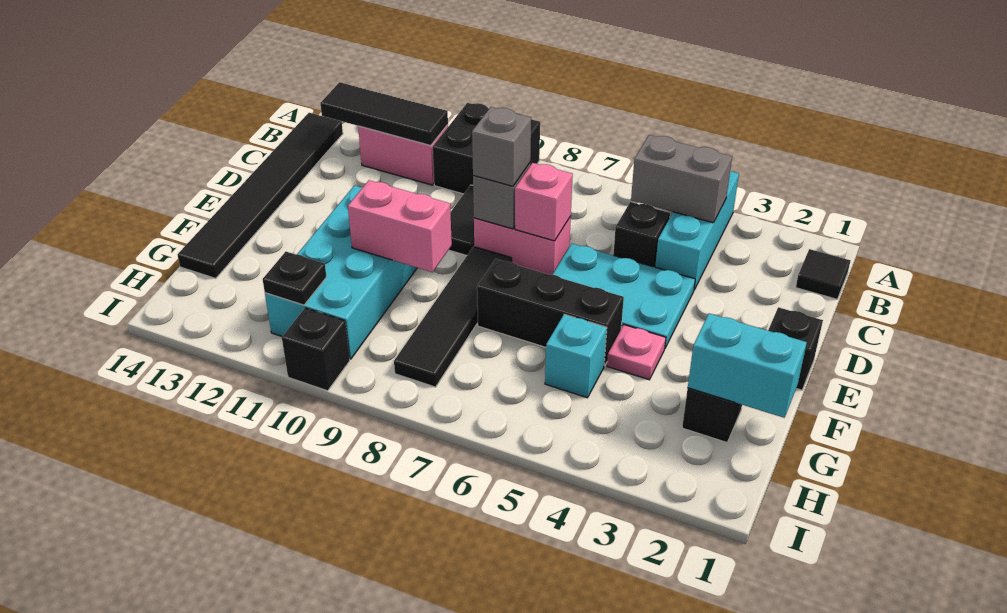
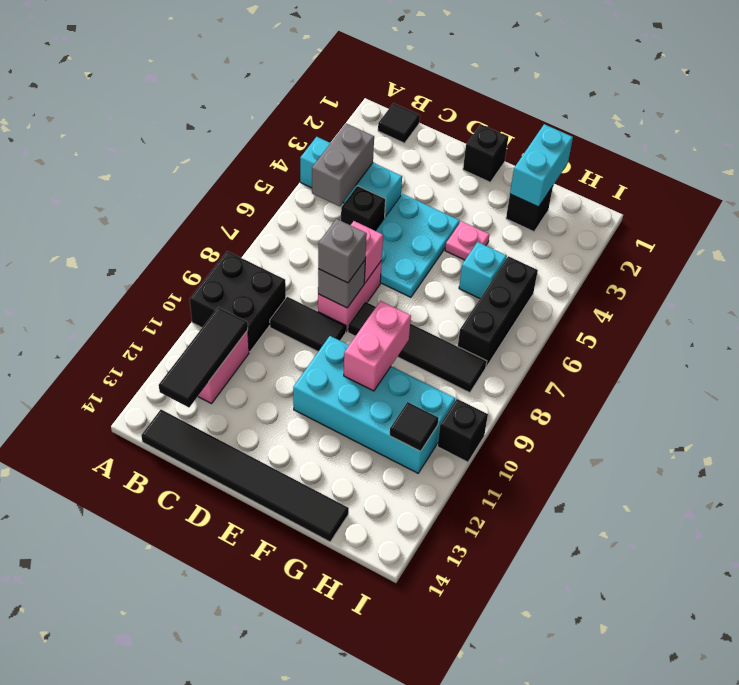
black brick F5:F7 level 1 -> black brick H5:H7 level 1
black plate H11 level 2 -> black tile H11 level 2

